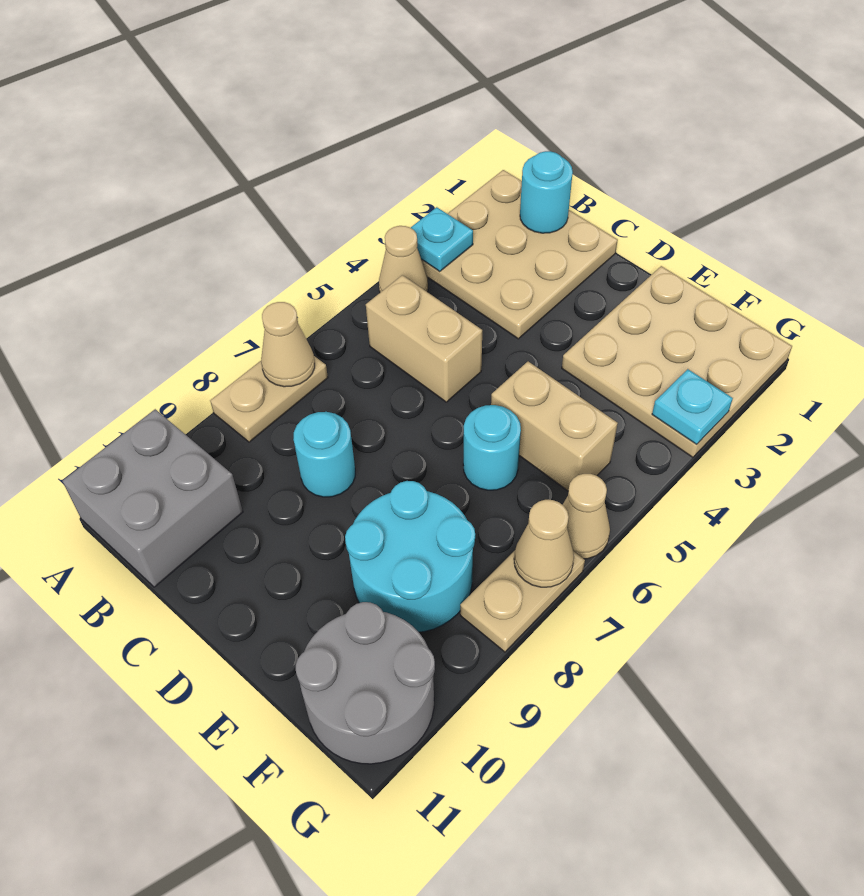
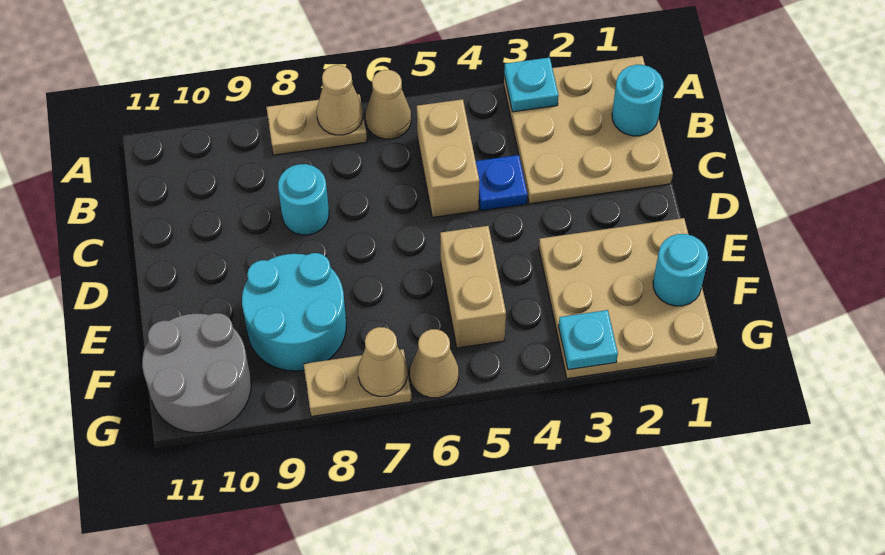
tan cone A4 level 1 -> tan cone A6 level 1
grey brick A10:B11 level 1 -> none
none -> blue plate C4 level 1
cyan round brick E6 level 1 -> cyan round brick F1 level 2

